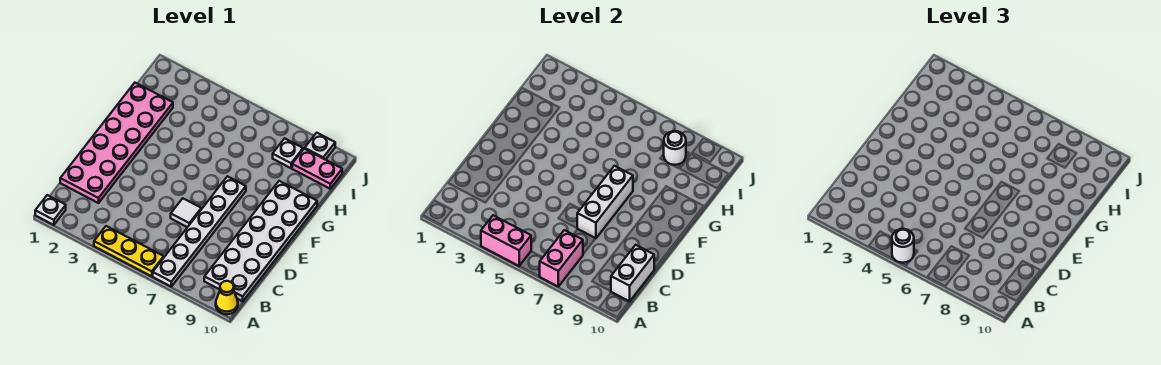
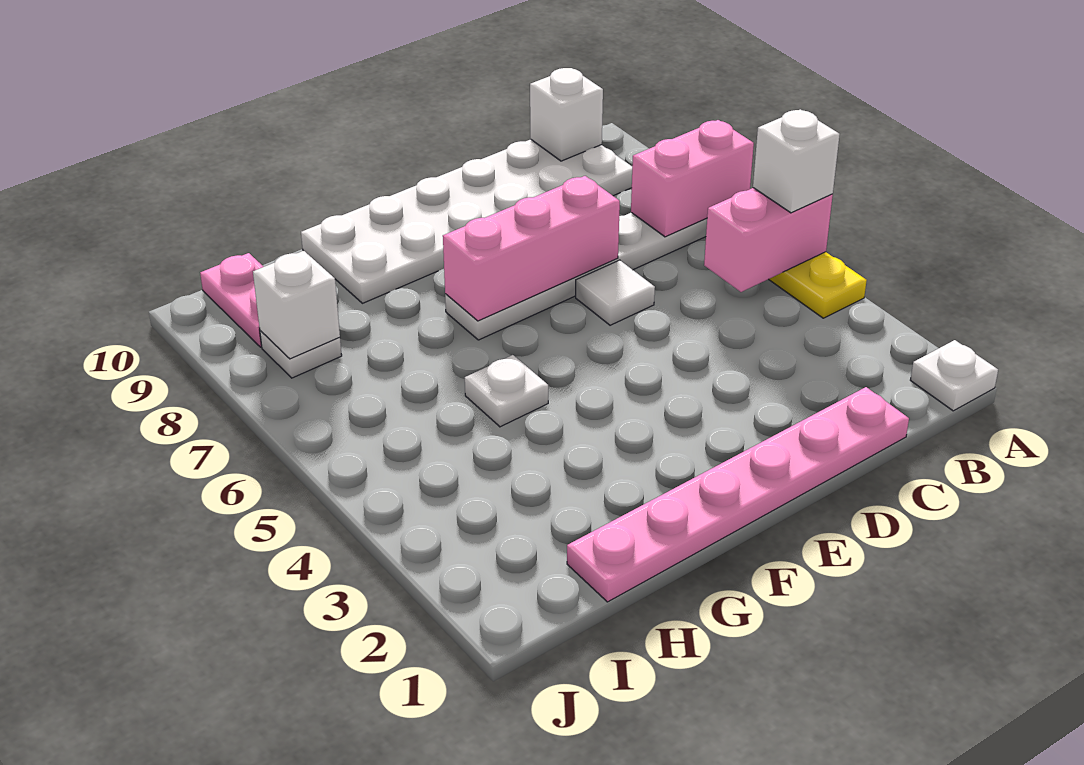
pink brick A4:A5 level 2 -> pink brick A5:B5 level 2
white round brick A5 level 3 -> white brick A5 level 3
yellow cone A10 level 1 -> none
white brick B10:C10 level 2 -> white brick B10 level 2
pink plate C1:H2 level 1 -> pink plate C1:H1 level 1
white brick D7:F7 level 2 -> pink brick D7:F7 level 2
white round brick I8 level 2 -> white brick I8 level 2
white plate J9 level 1 -> white plate G5 level 1

